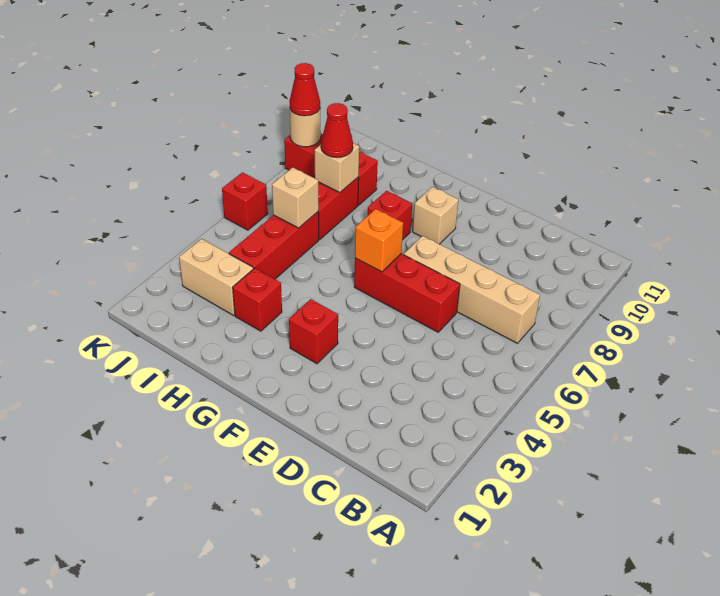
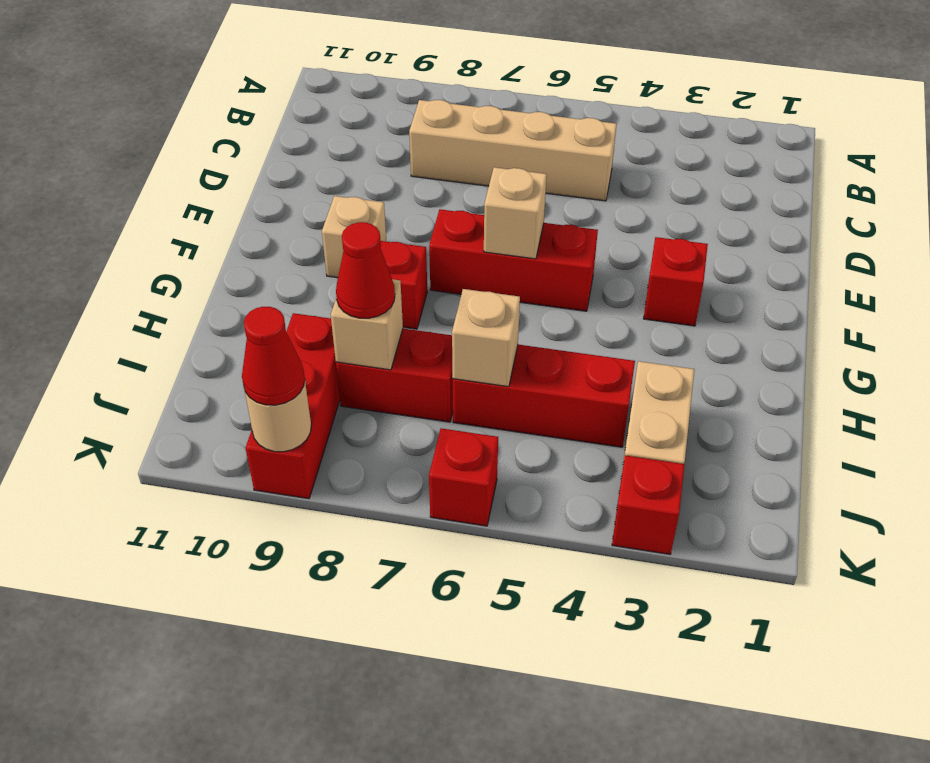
tan brick B7:E7 level 1 -> tan brick C5:C8 level 1
red brick D6:F6 level 1 -> red brick F5:F7 level 1
orange brick F6 level 2 -> tan brick F6 level 2
red brick H3 level 1 -> red brick K3 level 1

